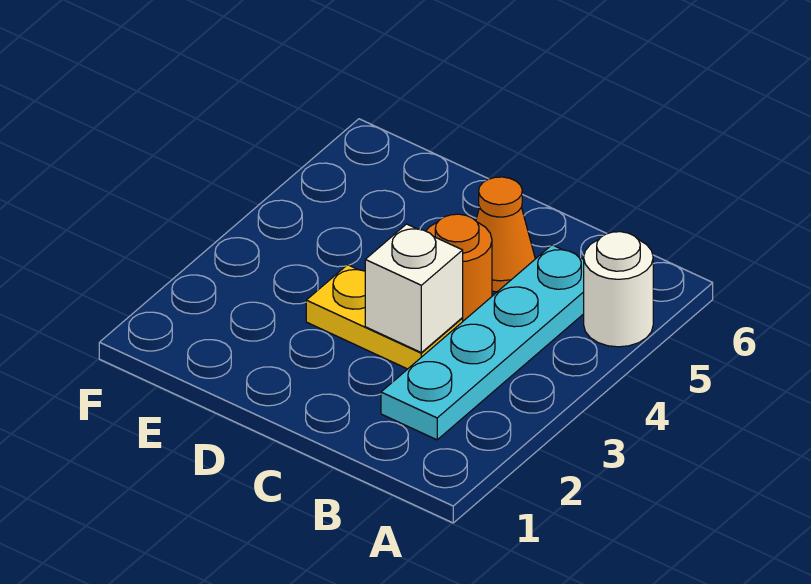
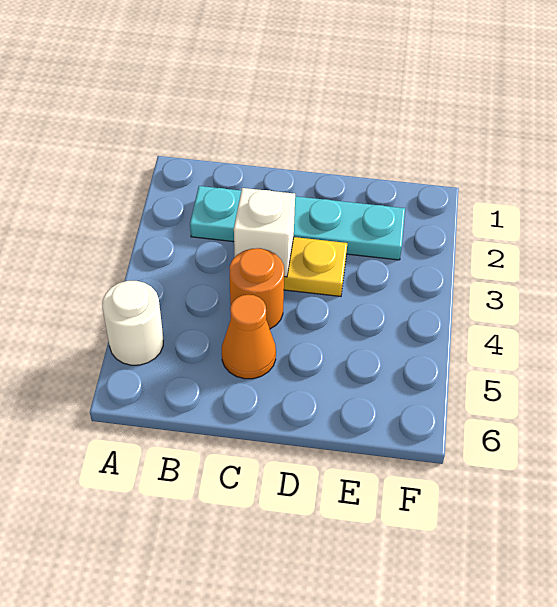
cyan plate B2:B5 level 1 -> cyan plate B2:E2 level 1

